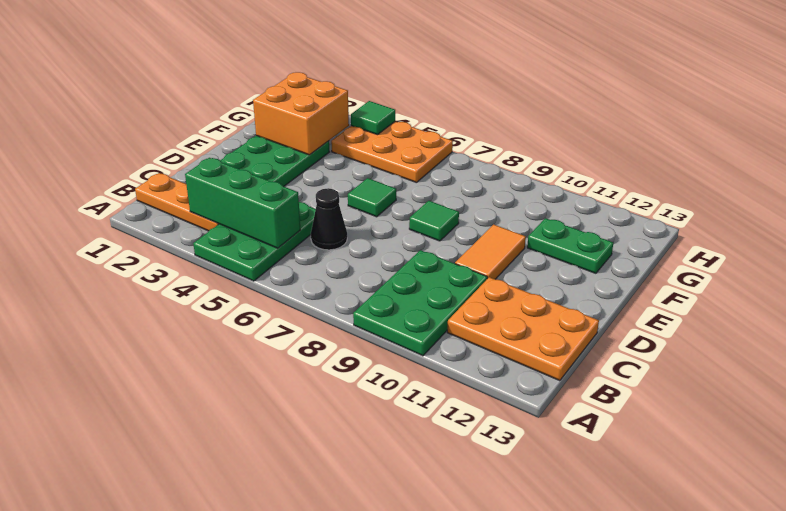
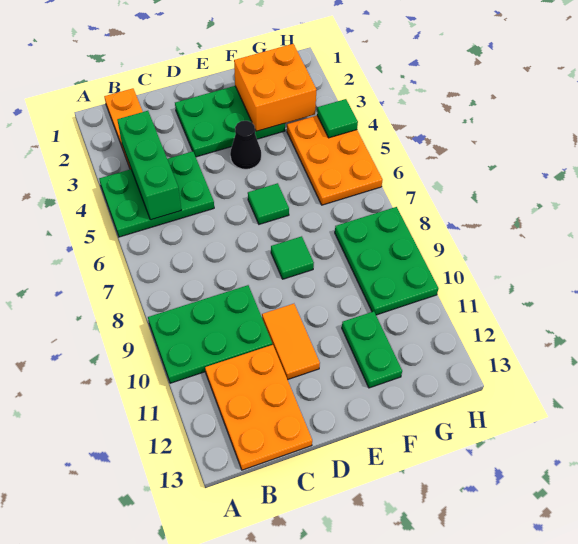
black cone C6 level 1 -> black cone E4 level 1
orange tile D10:E10 level 1 -> orange tile D10:D11 level 1
none -> green plate G8:H10 level 1

